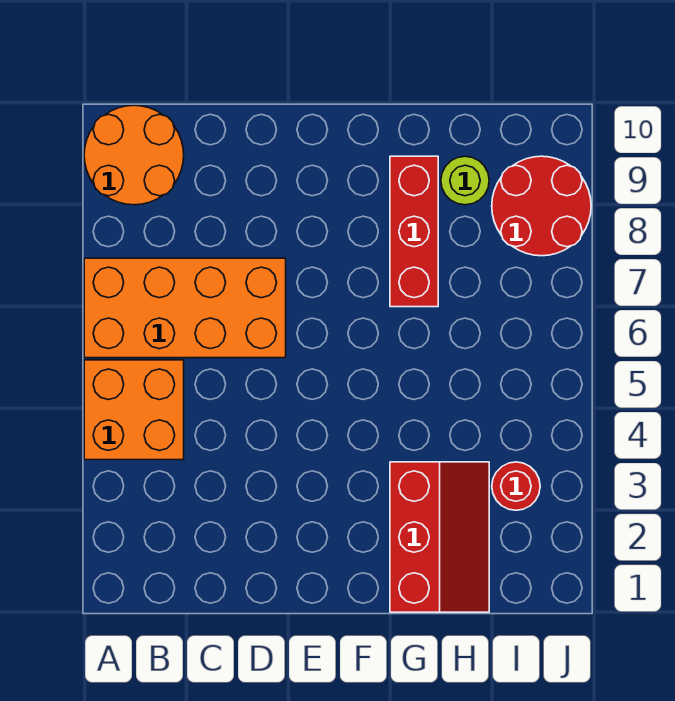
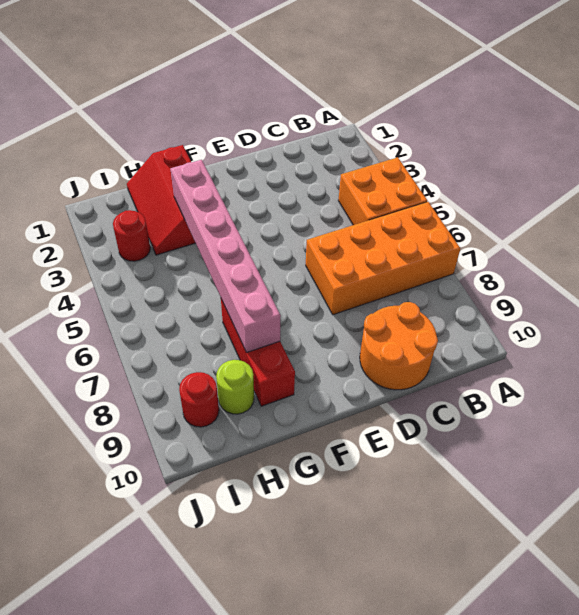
orange round brick A9:B10 level 1 -> orange round brick C9:D10 level 1
none -> pink brick G3:G8 level 2
red round brick I8:J9 level 1 -> red round brick I9 level 1

